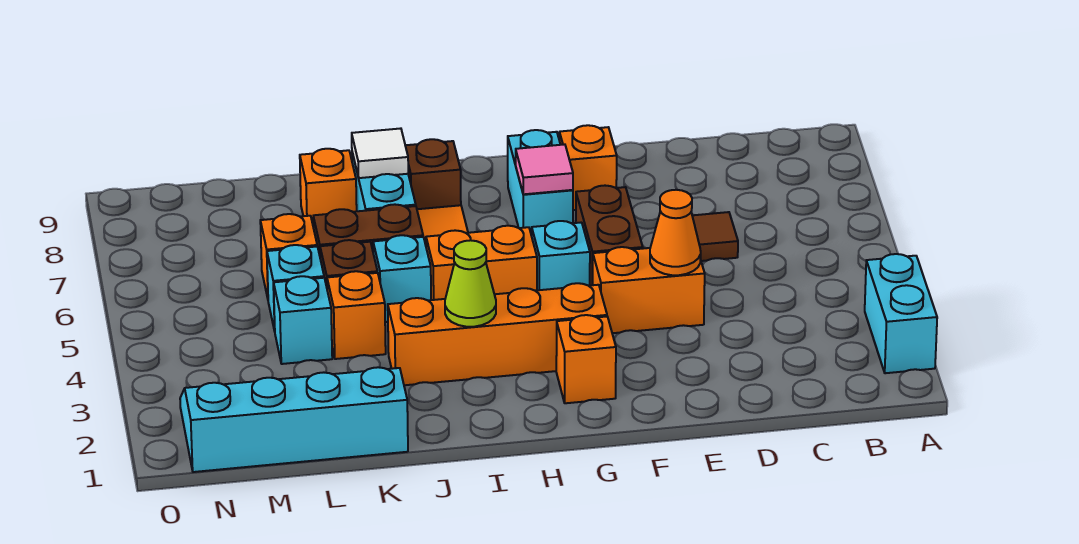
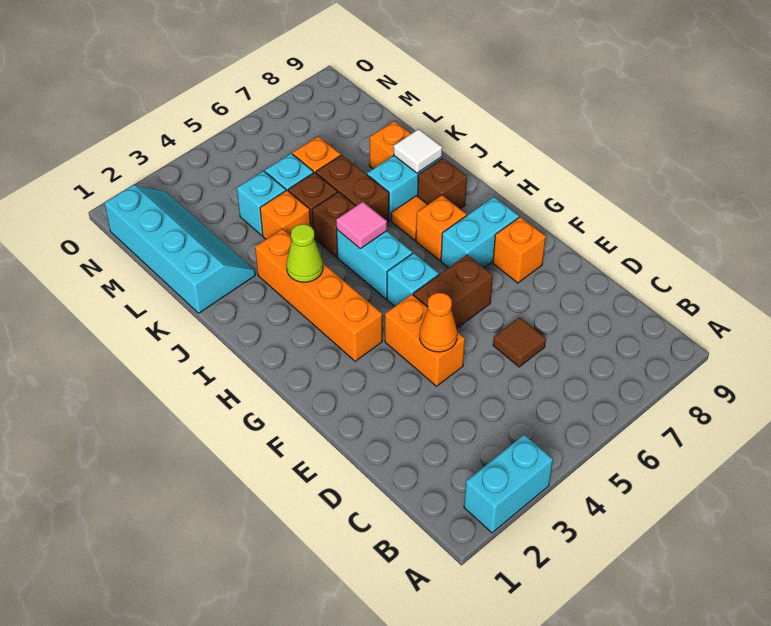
orange brick G2 level 1 -> orange brick H7 level 1
pink tile G7 level 2 -> pink tile I5 level 2
orange brick H5:I5 level 1 -> cyan brick H5:I5 level 1
cyan brick J5 level 1 -> brown brick J5 level 1

